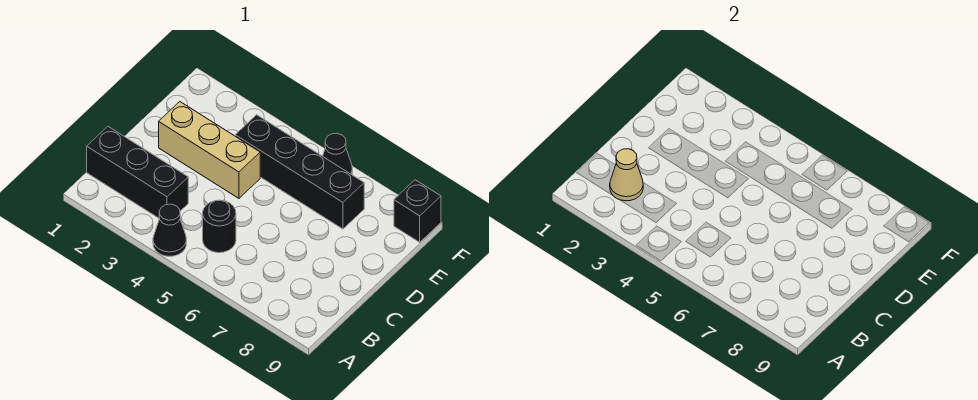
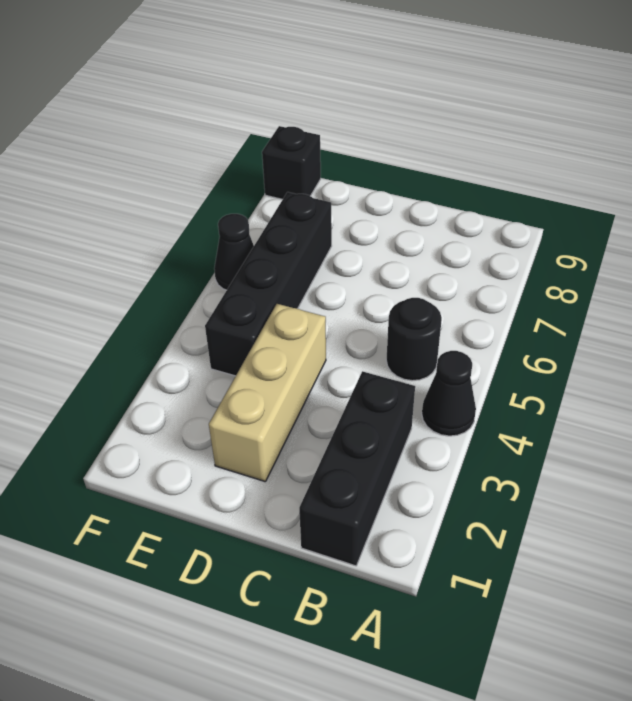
tan cone B2 level 2 -> none

